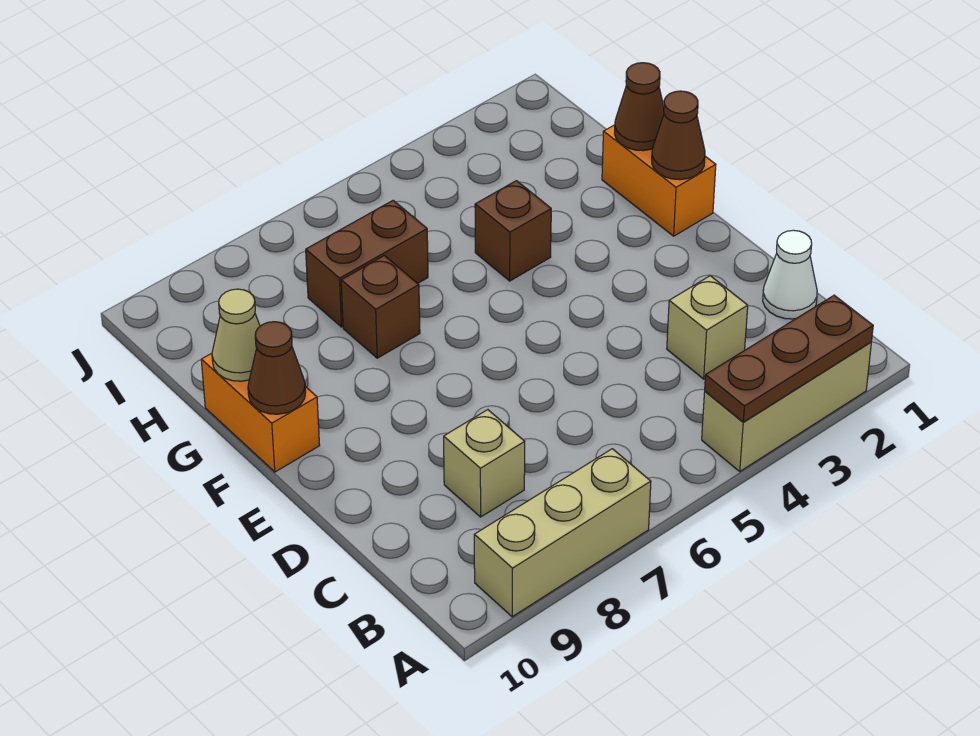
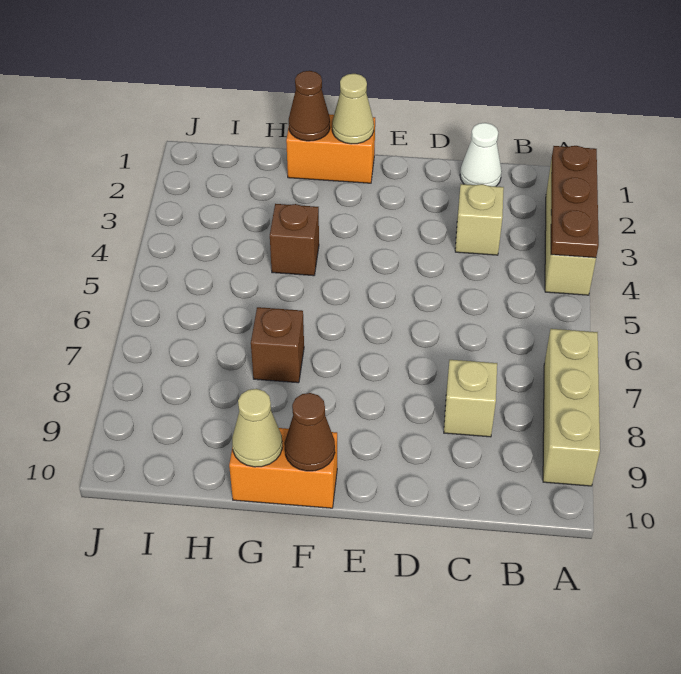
brown cone F1 level 2 -> tan cone F1 level 2
brown brick H6:H7 level 1 -> none

